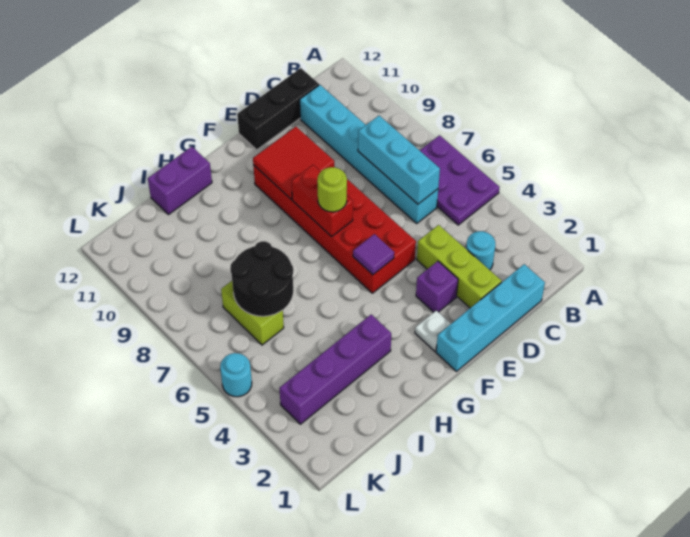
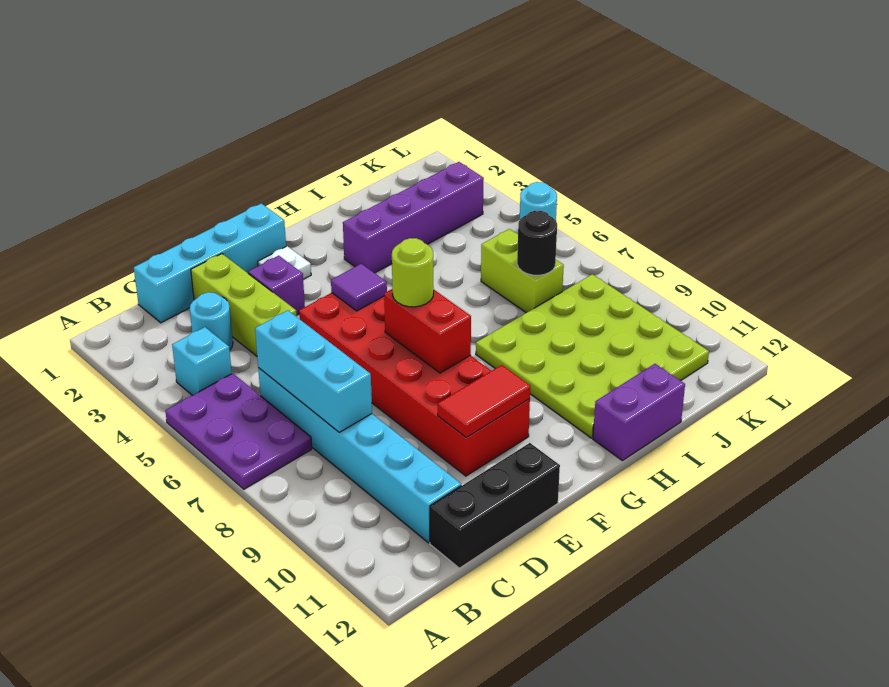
none -> cyan brick B4 level 1
red tile E9:F10 level 2 -> red tile E10:F10 level 2
none -> lime plate H8:K11 level 1
black round brick I6:J7 level 2 -> black round brick J7 level 2

